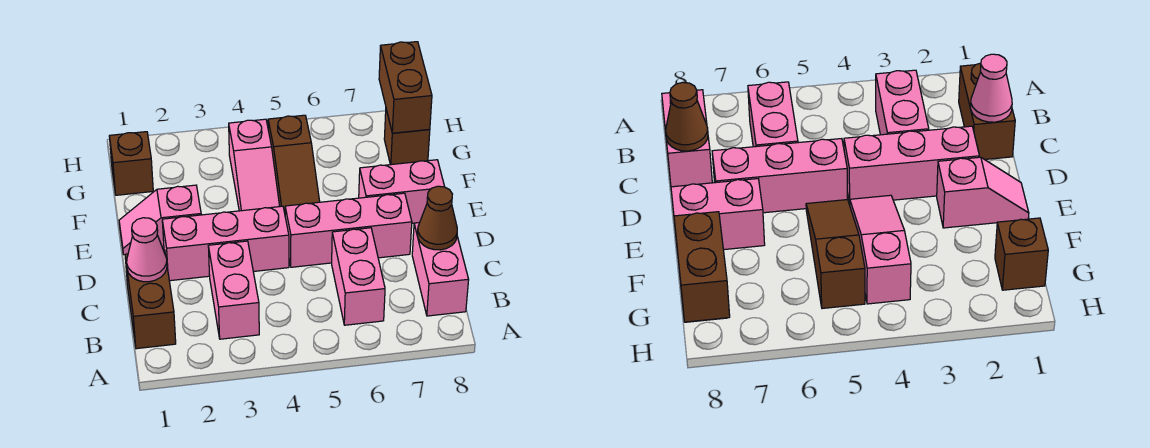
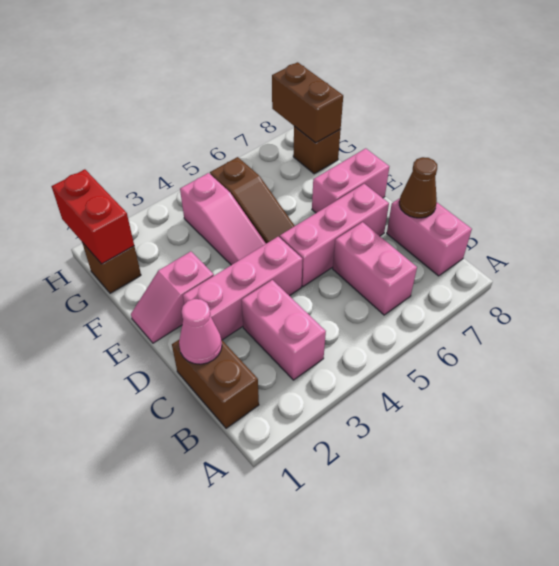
none -> red brick G1:H1 level 2

